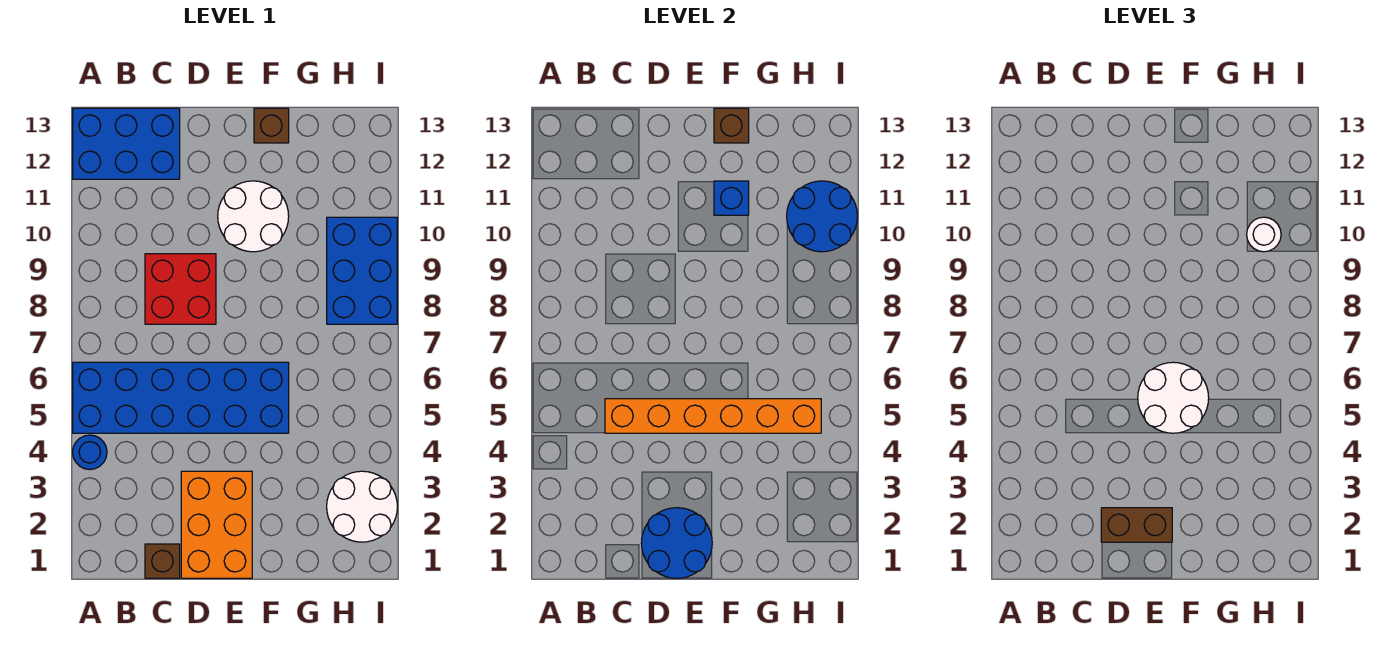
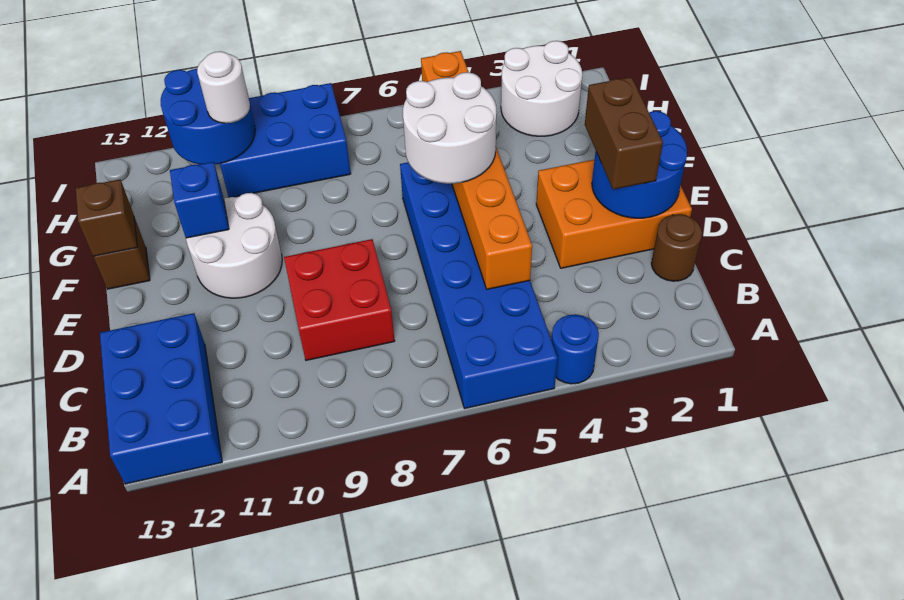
brown brick C1 level 1 -> brown round brick C1 level 1

